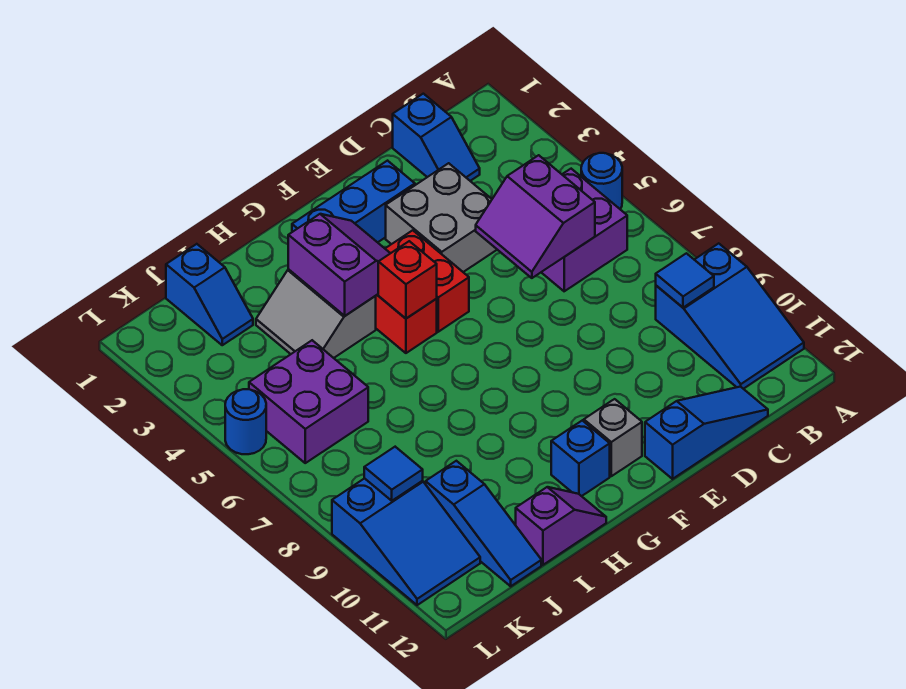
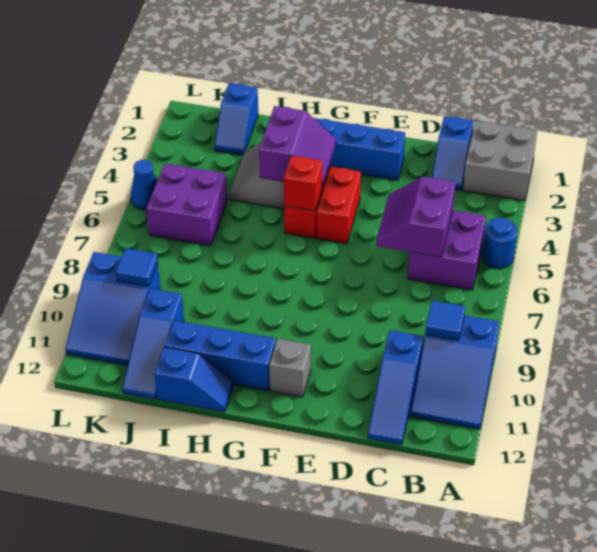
blue slope C12:E12 level 1 top E -> blue slope C10:C12 level 1 top 10
grey brick D3:E4 level 1 -> grey brick A1:B2 level 1
blue brick G11 level 1 -> blue brick G11:I11 level 1
purple slope H12:I12 level 1 top I -> blue slope H12:I12 level 1 top I
blue round brick L5 level 1 -> blue cone L5 level 1

